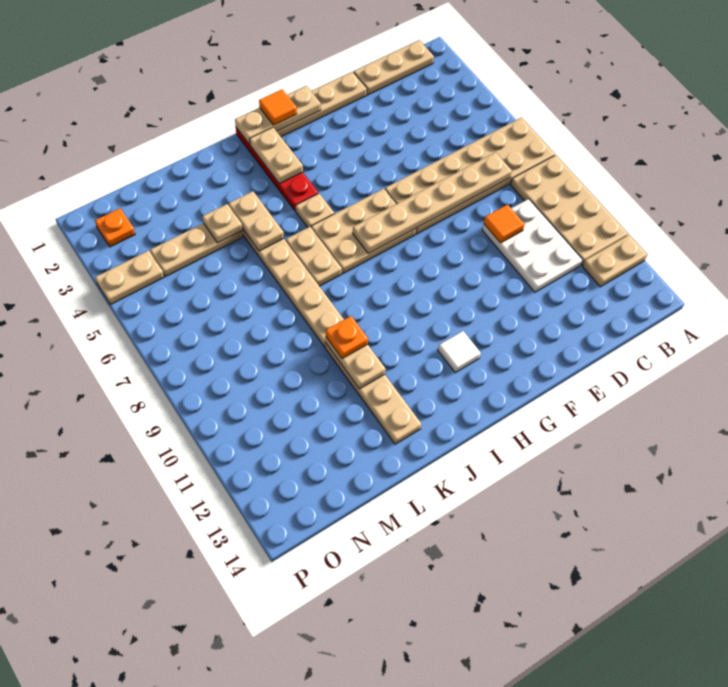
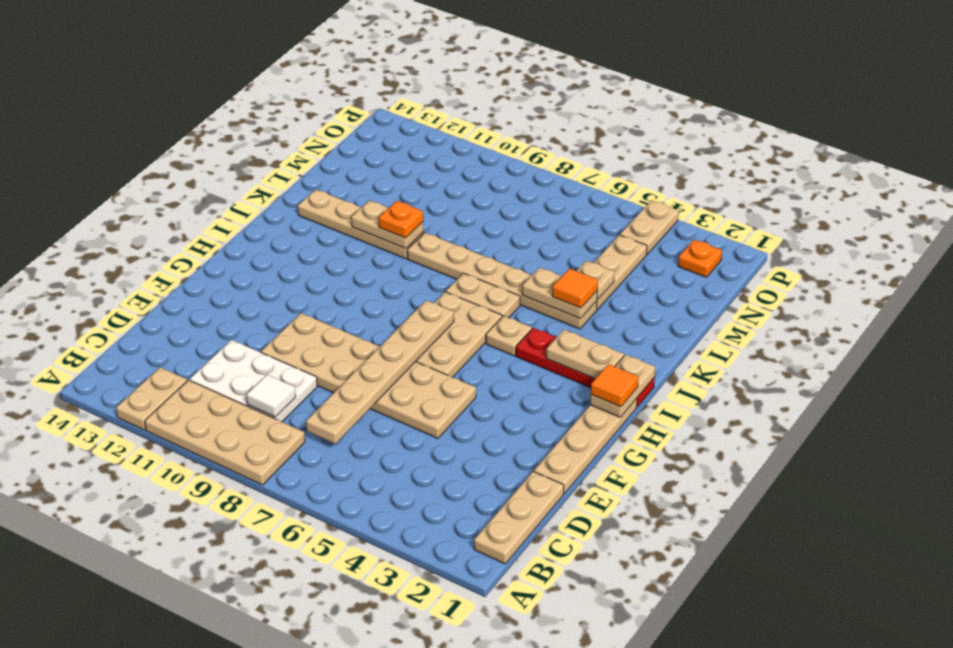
tan plate A6:F7 level 1 -> tan plate E5:F10 level 1
orange tile D9 level 2 -> orange tile K4 level 3
tan plate G1:I1 level 2 -> tan plate H1:I1 level 2
white tile H12 level 1 -> white tile C9 level 2

